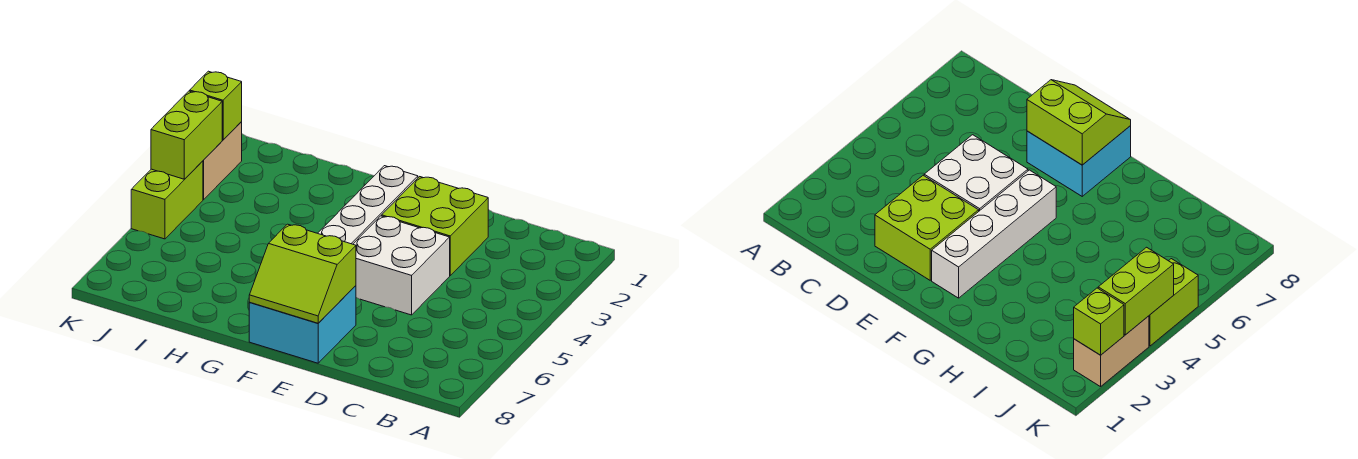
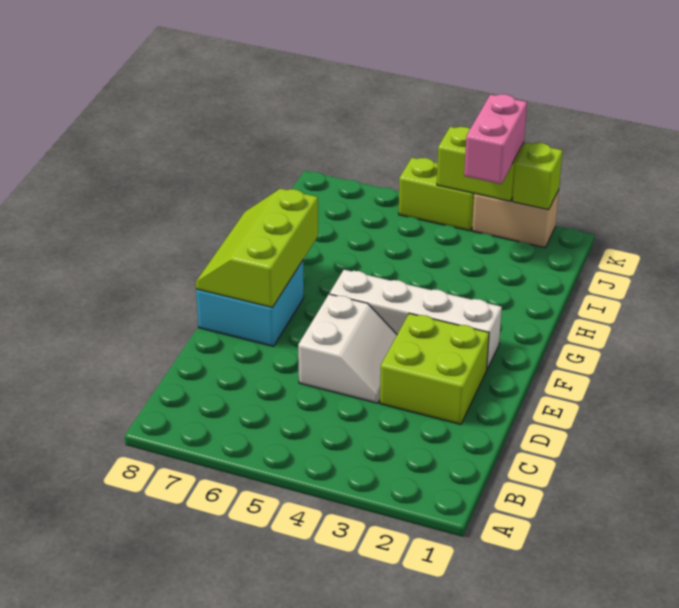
white brick D4:E5 level 1 -> white slope D4:E5 level 1 top 5
lime slope E7:F8 level 2 top 7 -> lime slope E7:G8 level 2 top 7
none -> pink brick J3:K3 level 3

